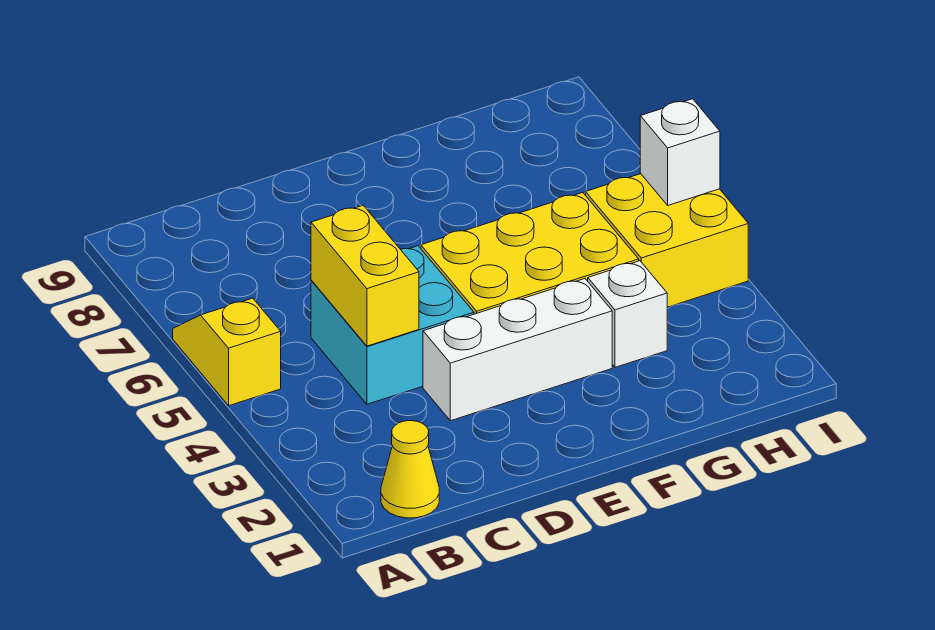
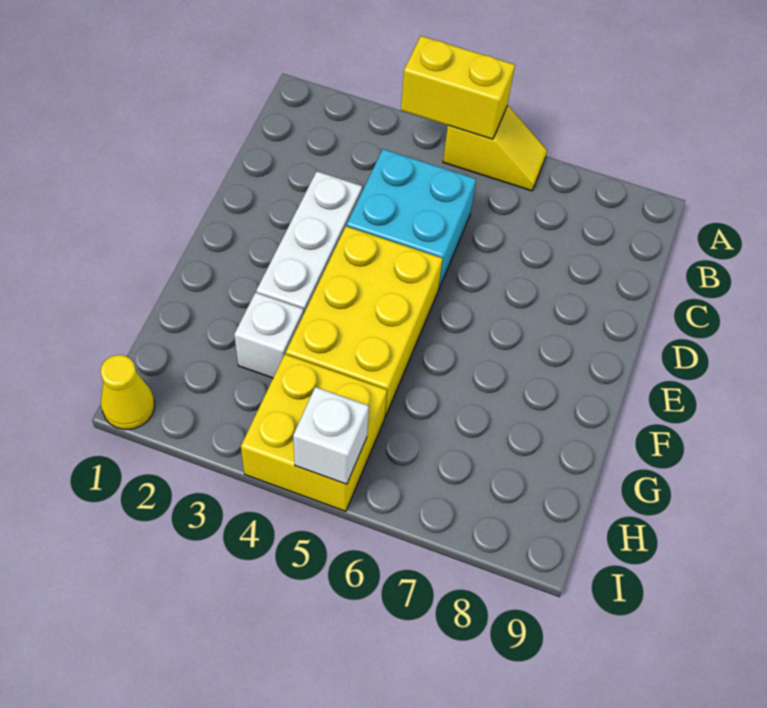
yellow cone B1 level 1 -> yellow cone I1 level 1
yellow brick C4:C5 level 2 -> yellow brick A4:A5 level 2

